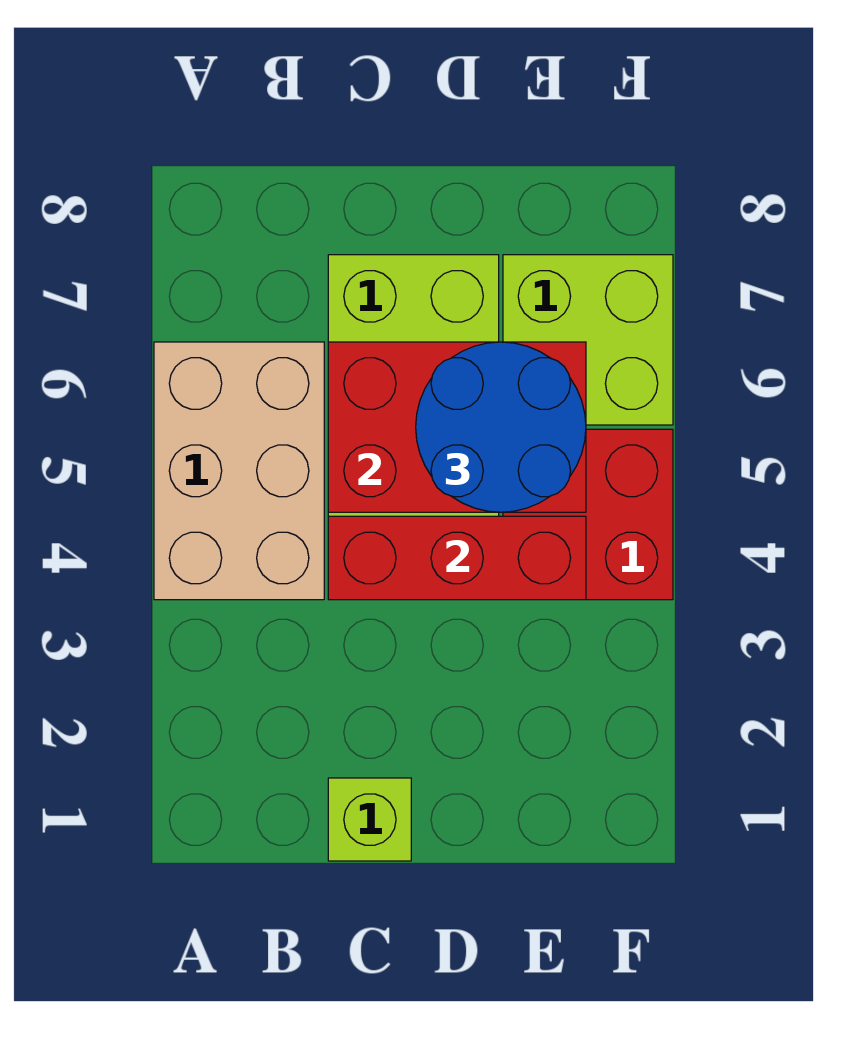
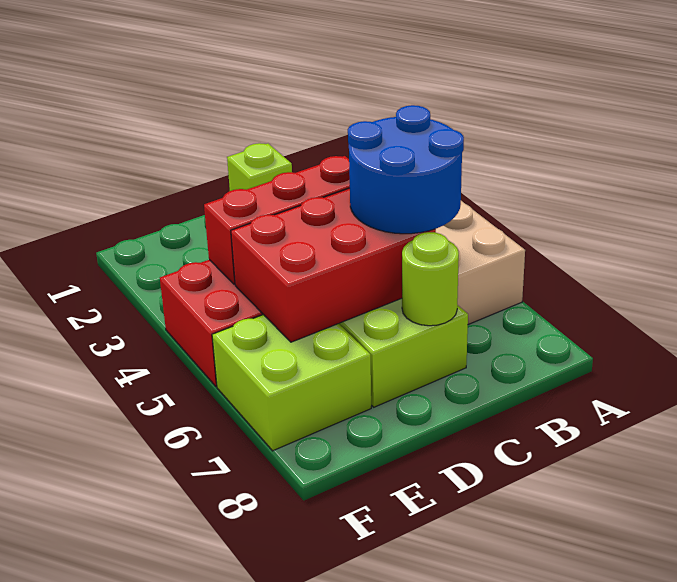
none -> lime round brick C7 level 2
blue round brick D5:E6 level 3 -> blue round brick B5:C6 level 3

